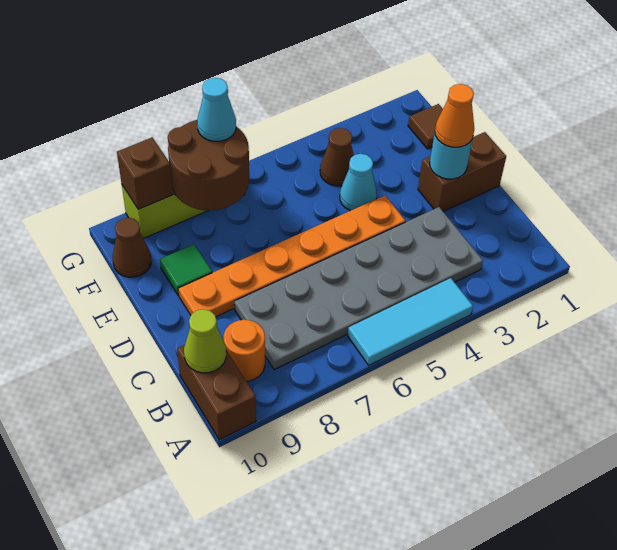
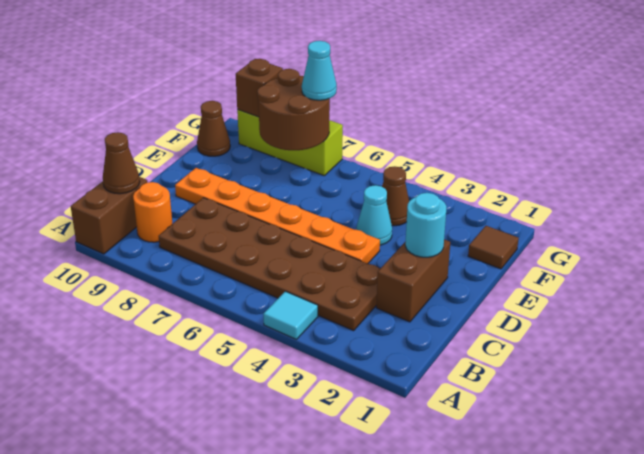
cyan tile A4:A6 level 1 -> cyan tile A4 level 1
grey plate B3:C8 level 1 -> brown plate B3:C8 level 1
lime cone B10 level 2 -> brown cone B10 level 2
brown brick D1:D2 level 1 -> brown brick C2:D2 level 1
orange cone D2 level 3 -> none
green tile E9 level 1 -> none

